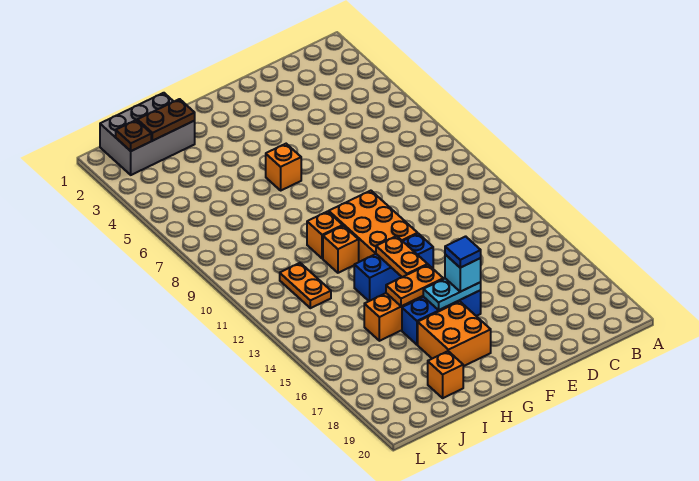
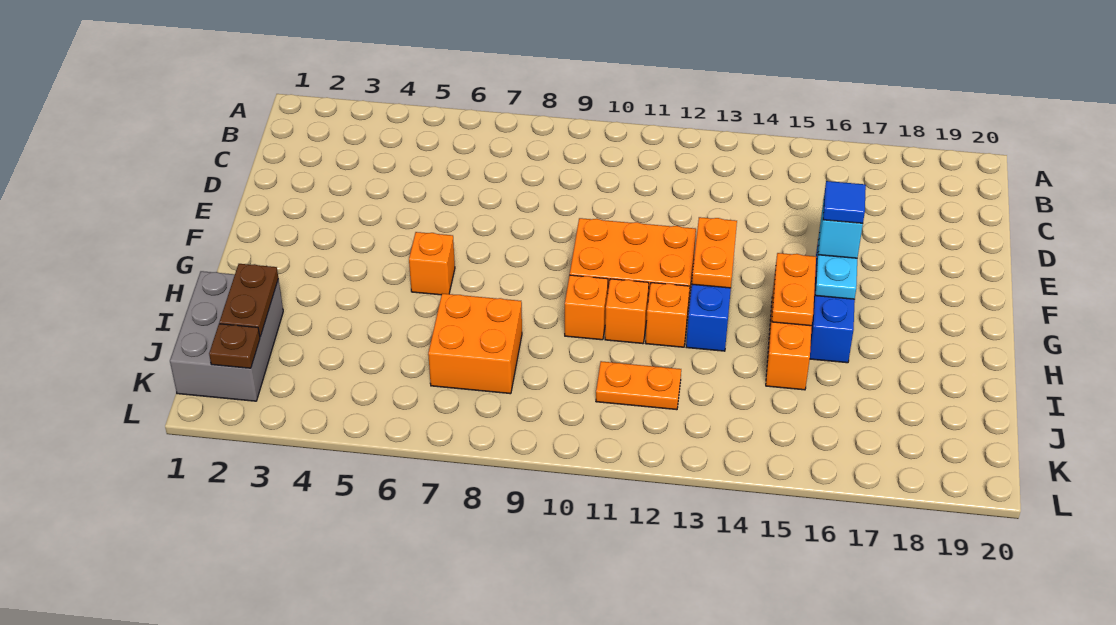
orange plate G13:G14 level 2 -> orange plate F13:G13 level 2
orange brick G17:H18 level 1 -> orange brick I7:J8 level 1
orange brick I19 level 1 -> orange brick H12 level 1

